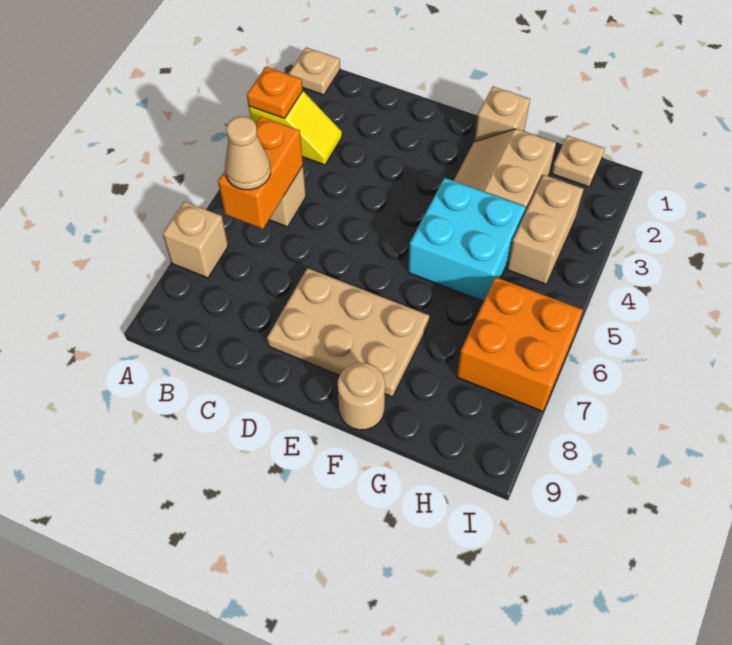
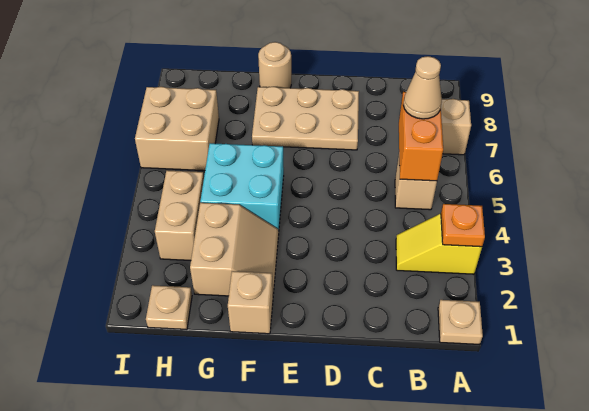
orange brick H6:I7 level 1 -> tan brick H6:I7 level 1

